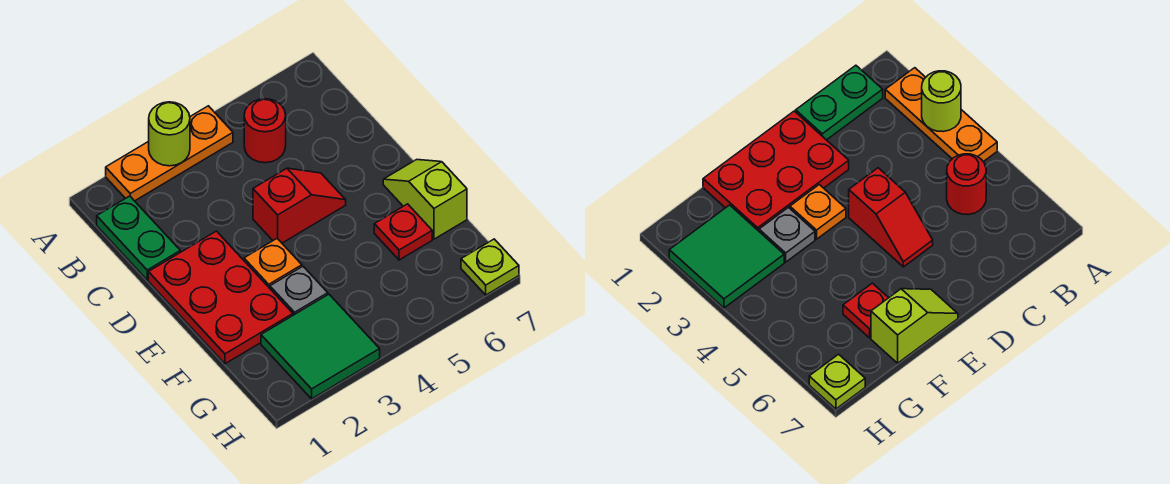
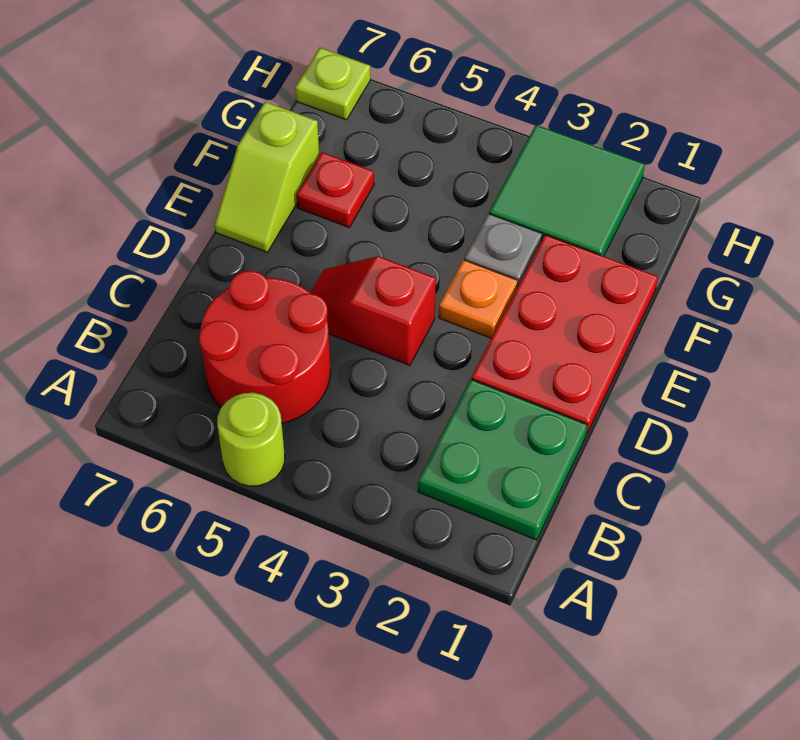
orange plate A2:A4 level 1 -> none
lime round brick A3 level 2 -> lime round brick A5 level 1
green plate B1:C1 level 1 -> green plate B1:C2 level 1
red round brick B5 level 1 -> red round brick B5:C6 level 1

